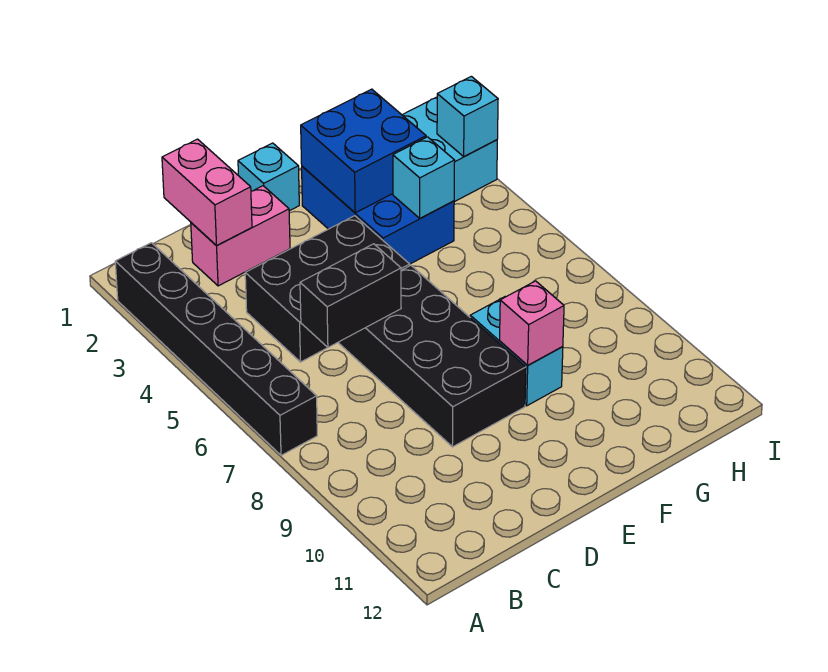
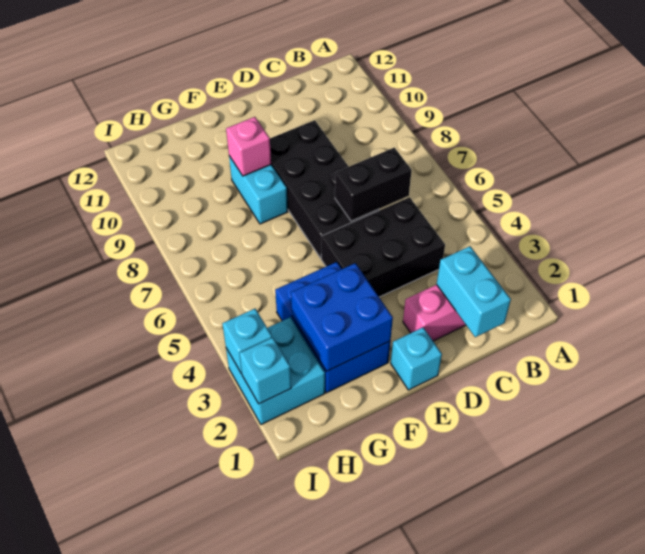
black brick A2:A7 level 1 -> none
pink brick C1:C2 level 2 -> cyan brick C1:C2 level 2
cyan brick G4 level 2 -> cyan brick I2 level 2

